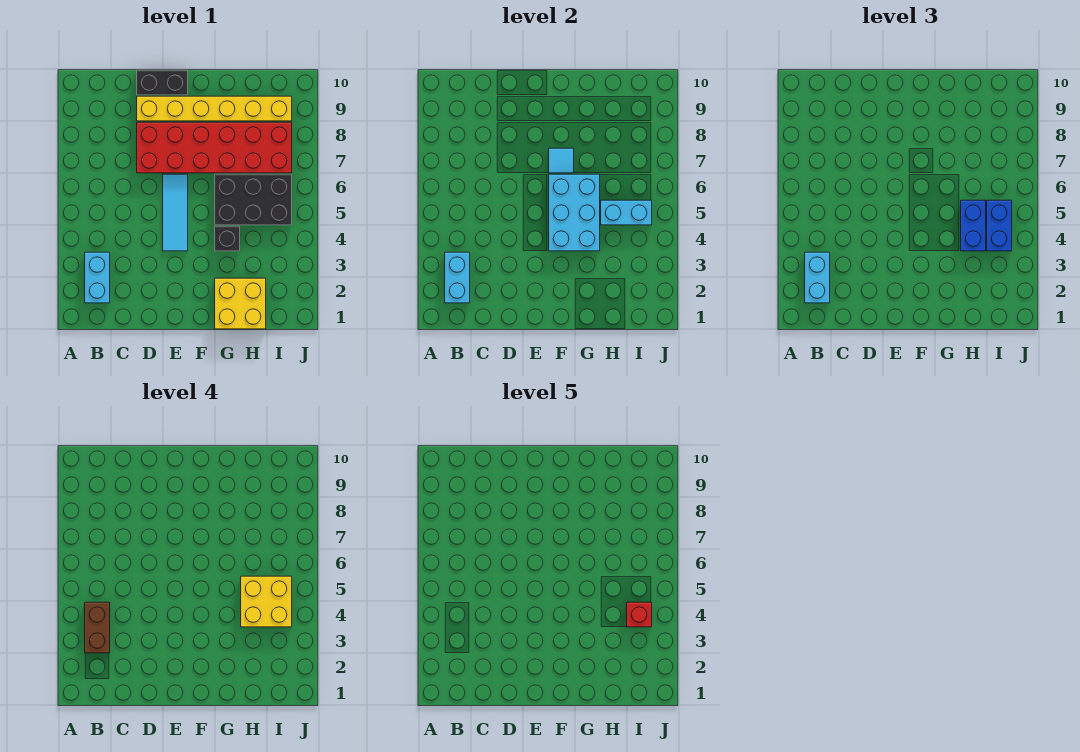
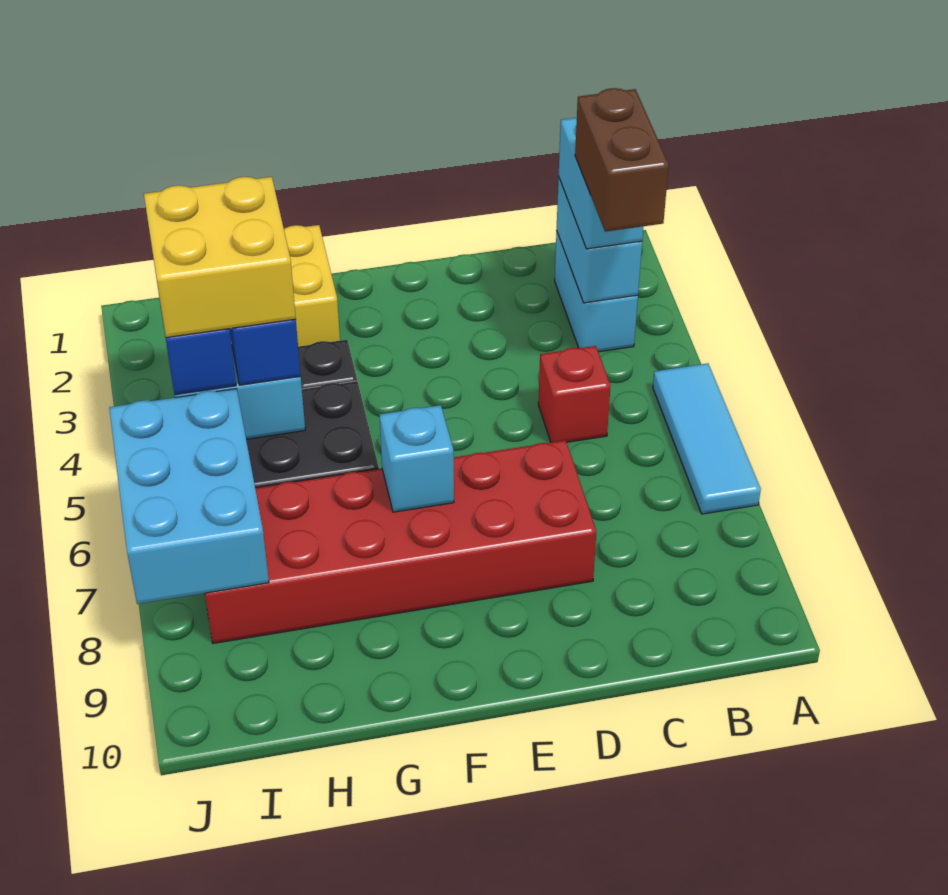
yellow brick D9:I9 level 1 -> none
black brick D10:E10 level 1 -> none
cyan tile E4:E6 level 1 -> cyan tile A5:A7 level 1
cyan brick F4:G6 level 2 -> cyan brick I6:J8 level 2
cyan tile F7 level 2 -> cyan brick F7 level 2
red brick I4 level 5 -> red brick C5 level 1

